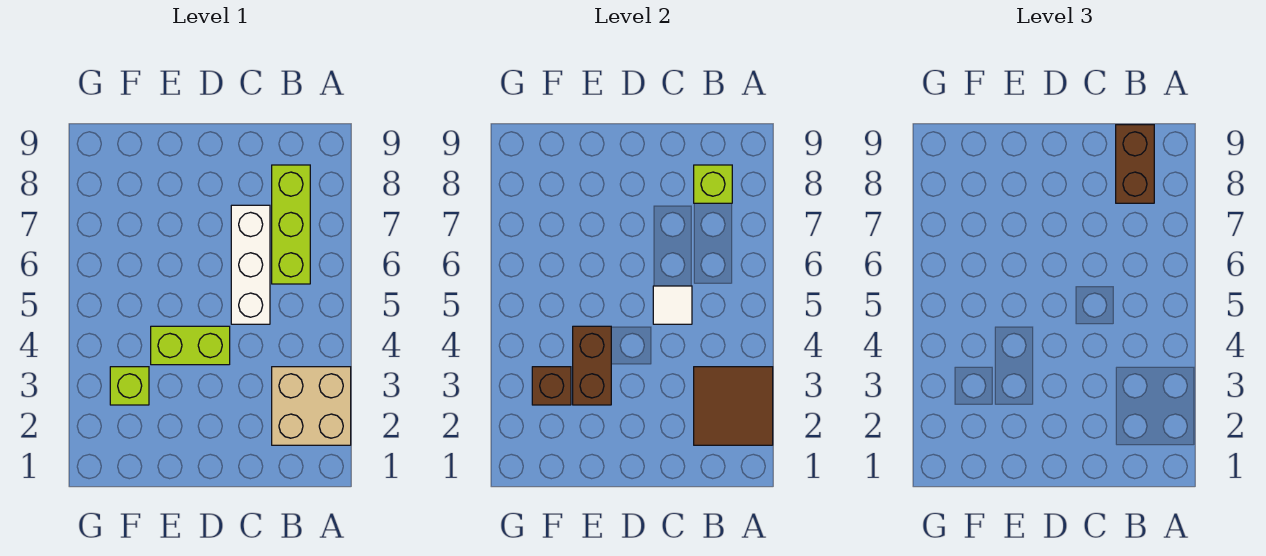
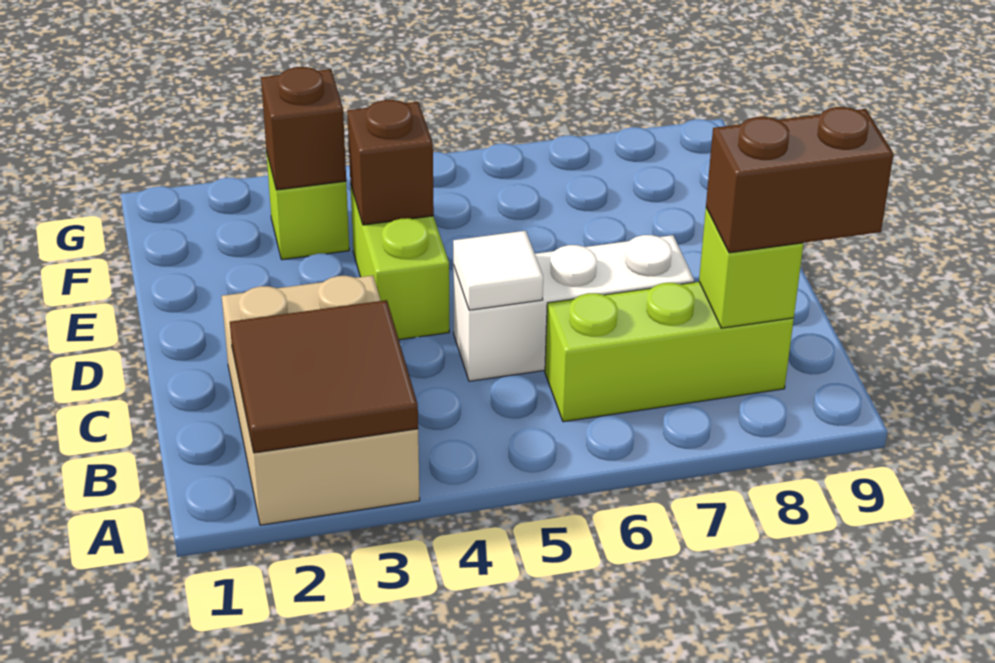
tan brick A2:B3 level 1 -> tan brick A2:C3 level 1
brown brick E3:E4 level 2 -> brown brick E4 level 2

